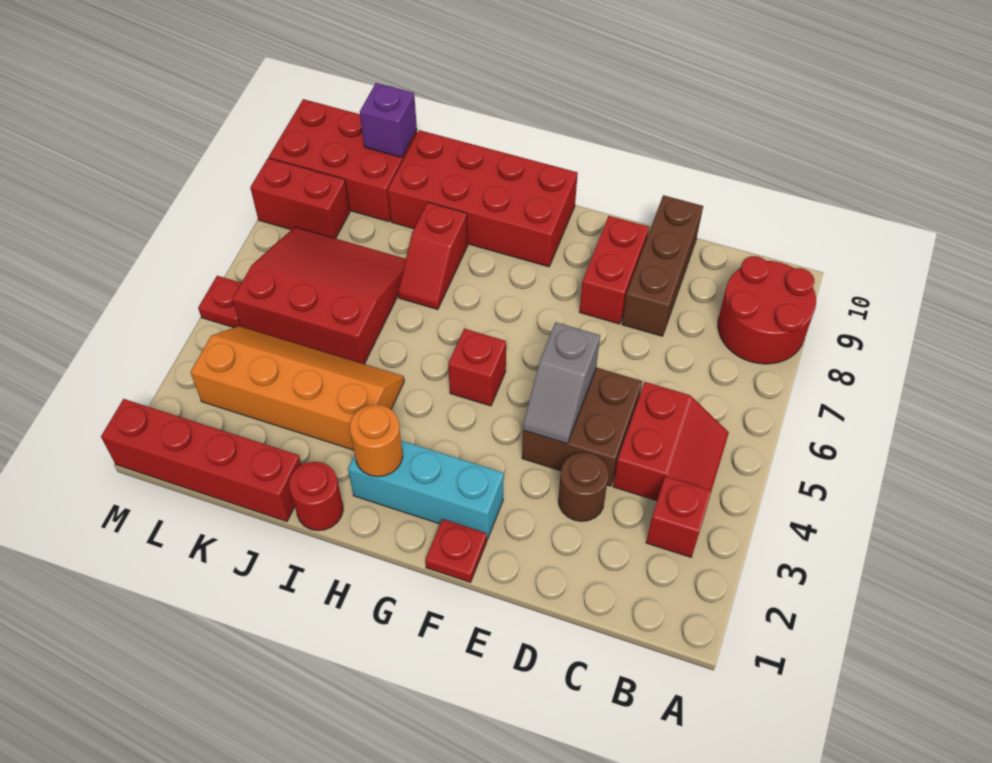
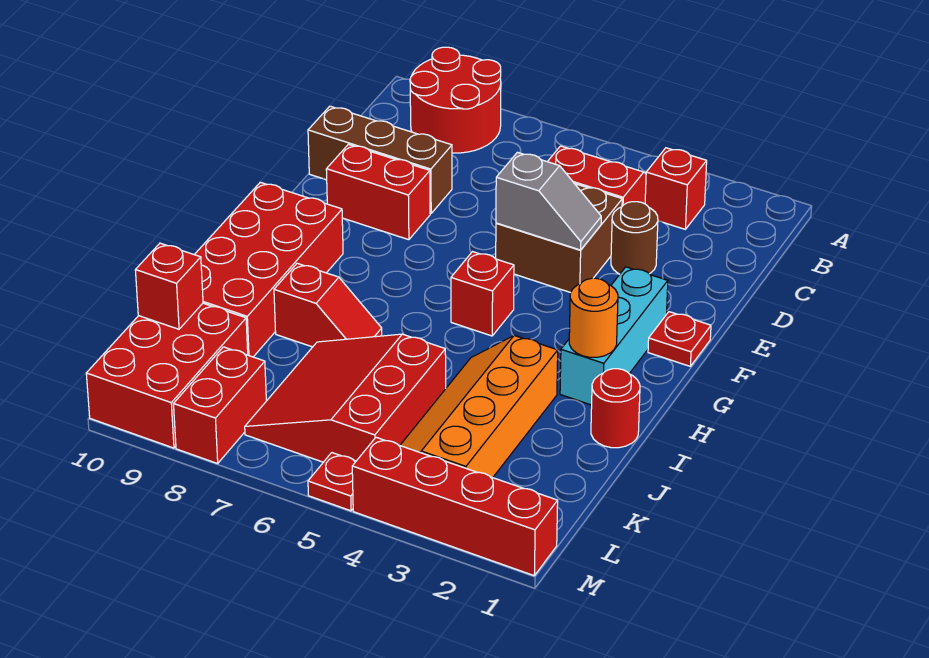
red brick J1:M1 level 1 -> red brick M1:M4 level 1
purple brick K10 level 2 -> red brick K10 level 2

